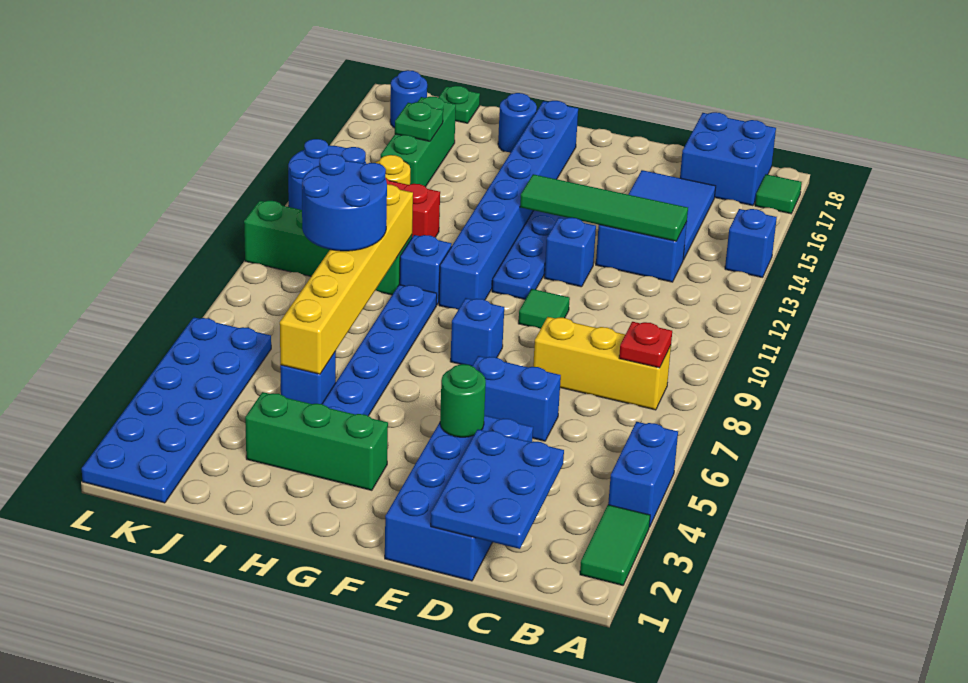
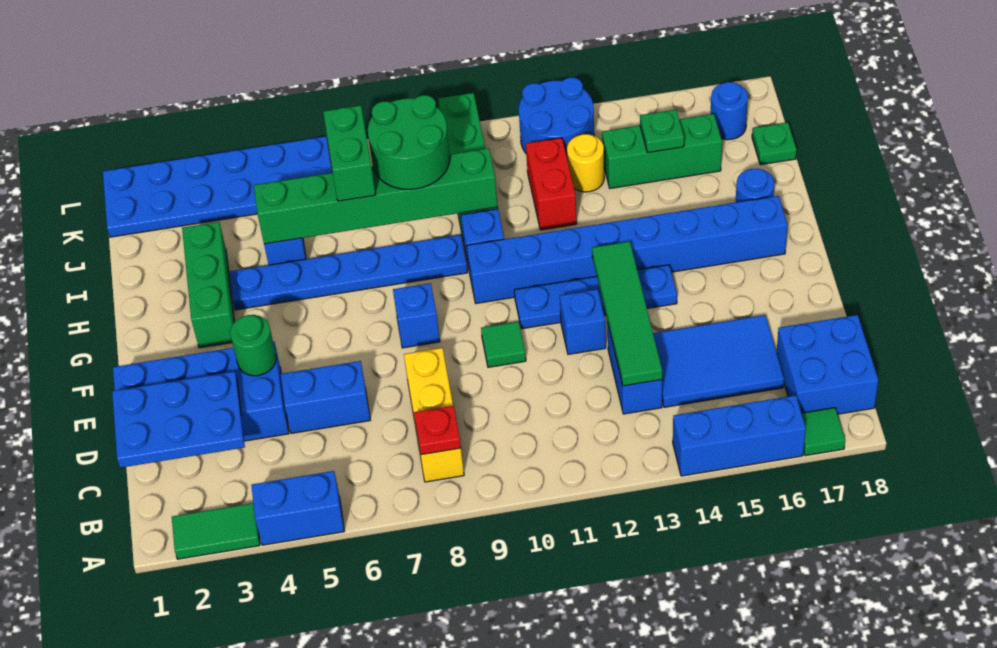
blue brick A14 level 1 -> blue brick A14:A16 level 1
blue brick D6:E6 level 1 -> blue brick D5:D6 level 1
yellow brick I5:I10 level 2 -> green brick I5:I10 level 2
none -> green brick I7:J7 level 3
blue round brick I8:J9 level 3 -> green round brick I8:J9 level 3

